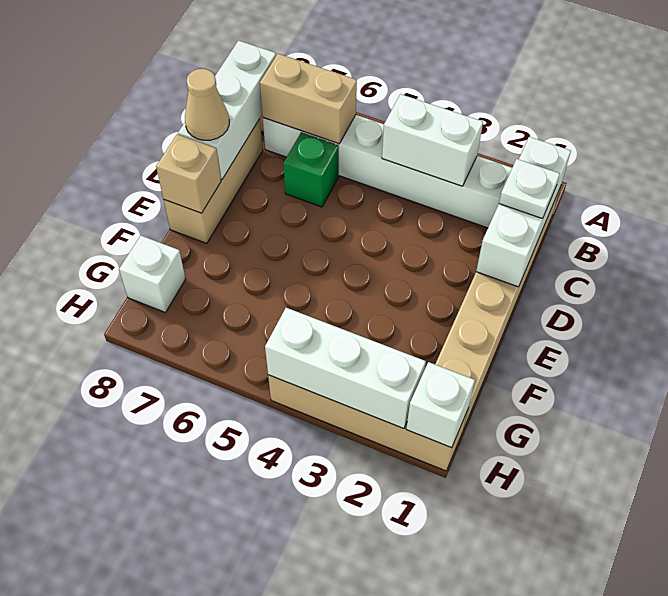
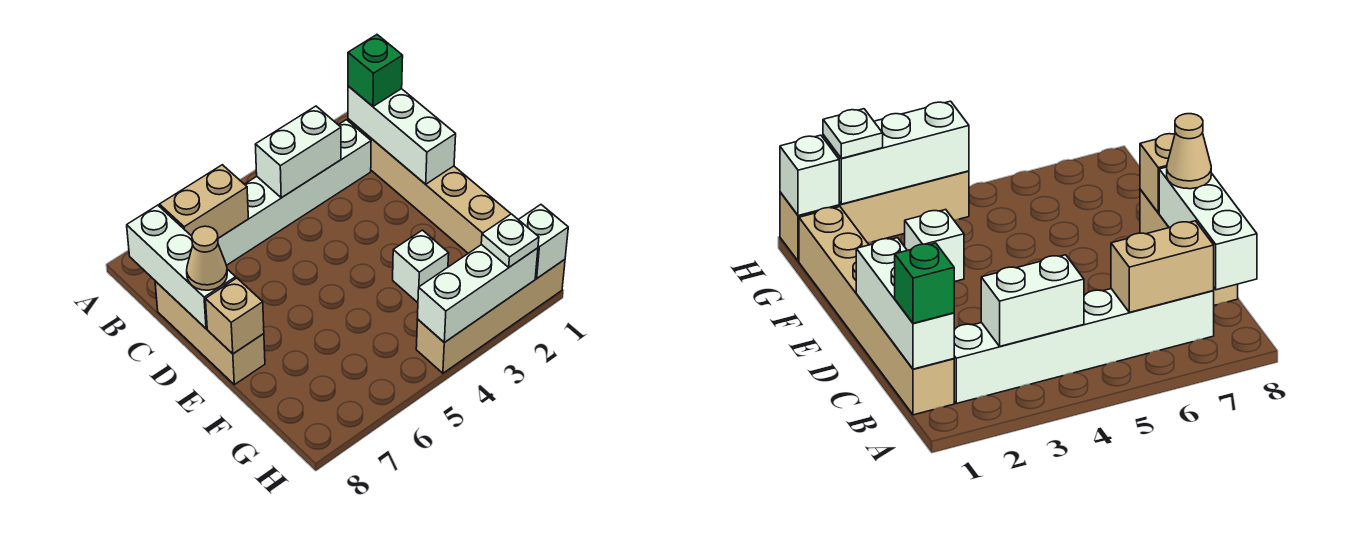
white plate C1 level 3 -> white plate H2 level 3
green brick C6 level 1 -> green brick B1 level 3
white brick G8 level 1 -> white brick F3 level 1

